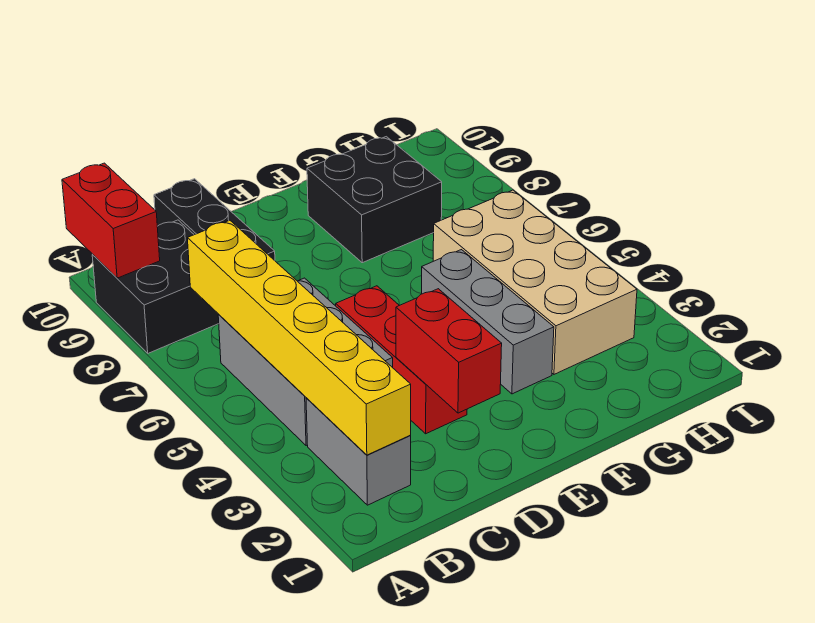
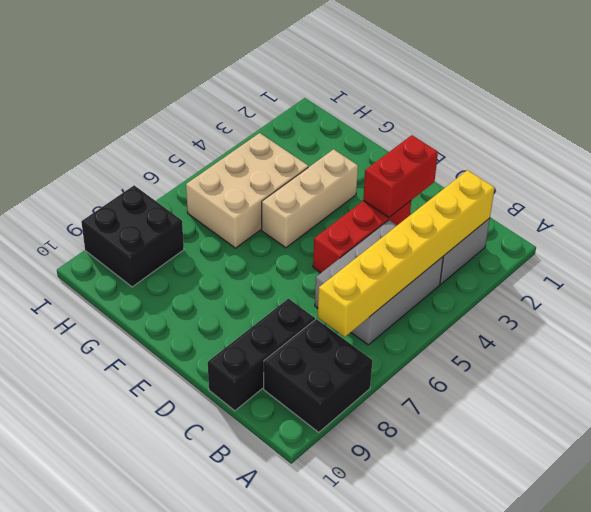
red brick A9:A10 level 2 -> none
grey brick F3:F5 level 1 -> tan brick F3:F5 level 1
black brick F8:G9 level 1 -> black brick H8:I9 level 1
tan brick G3:H6 level 1 -> tan brick G4:H6 level 1

